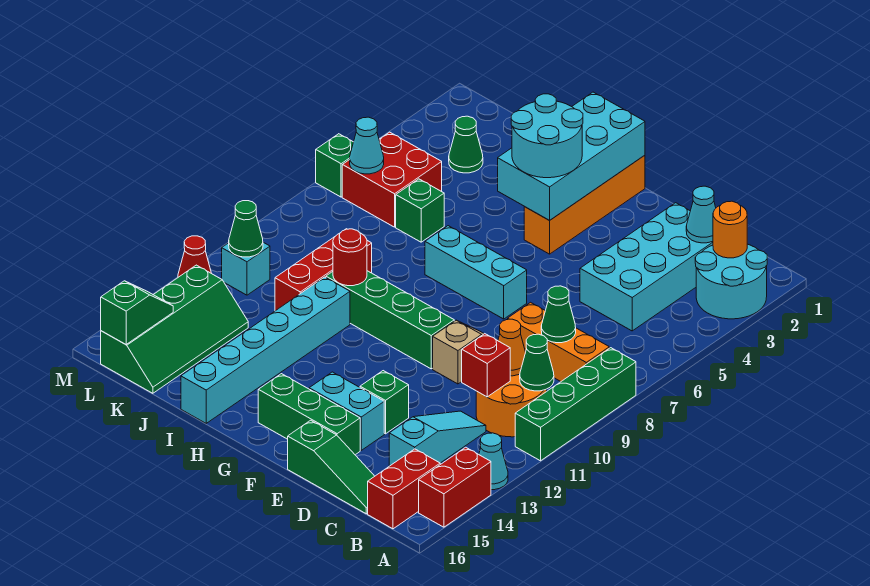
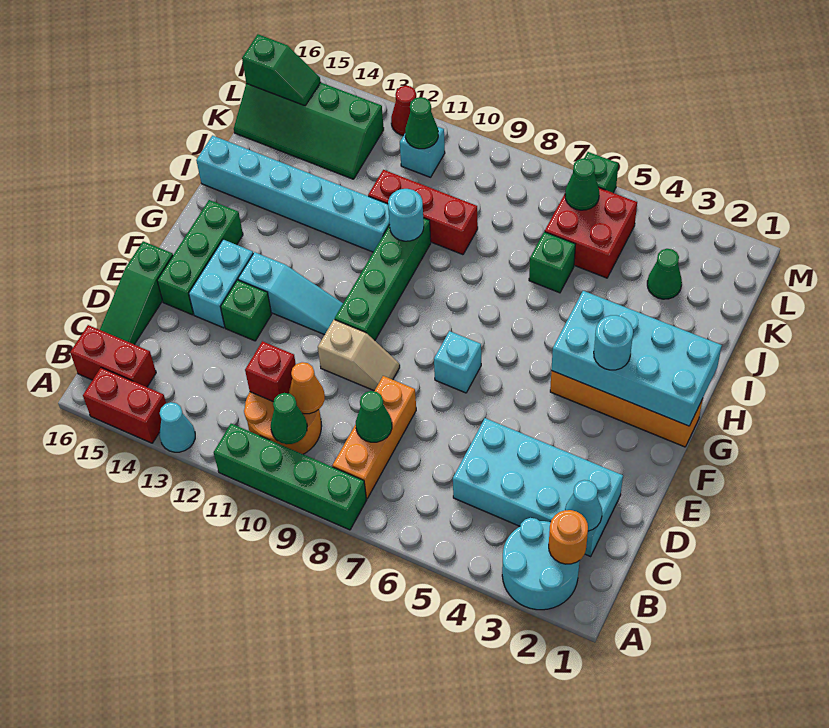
cyan slope C12:C14 level 1 top 14 -> cyan slope F11:F13 level 1 top 13
cyan brick F7:H7 level 1 -> cyan brick F7 level 1
cyan round brick G3:H4 level 3 -> cyan round brick G3 level 3
red round brick I10 level 2 -> cyan round brick I10 level 2
cyan cone L6 level 2 -> green cone L6 level 2

